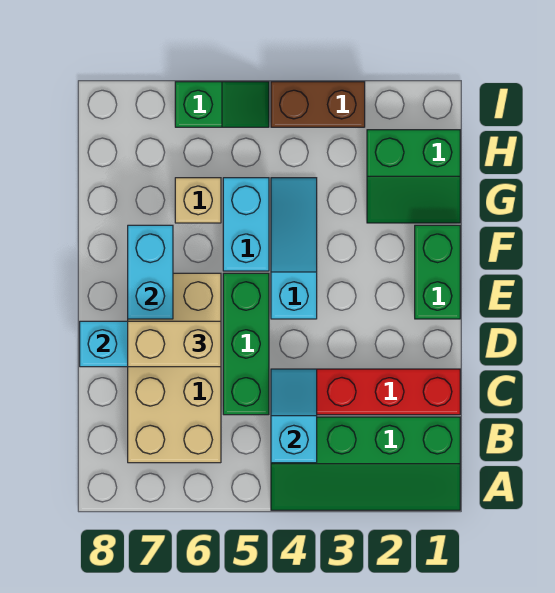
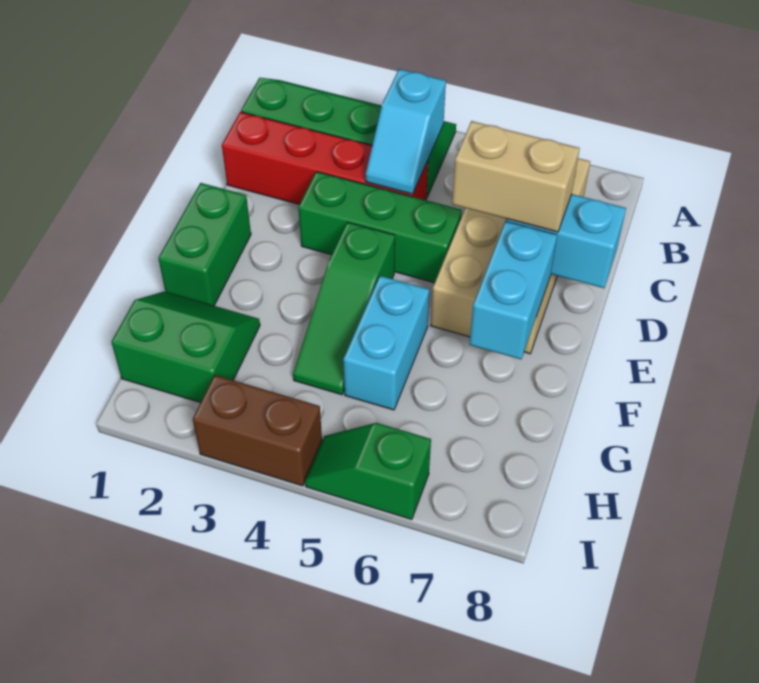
green brick C5:E5 level 1 -> green brick D3:D5 level 1
cyan slope E4:G4 level 1 top E -> green slope E4:G4 level 1 top E
tan brick G6 level 1 -> none

